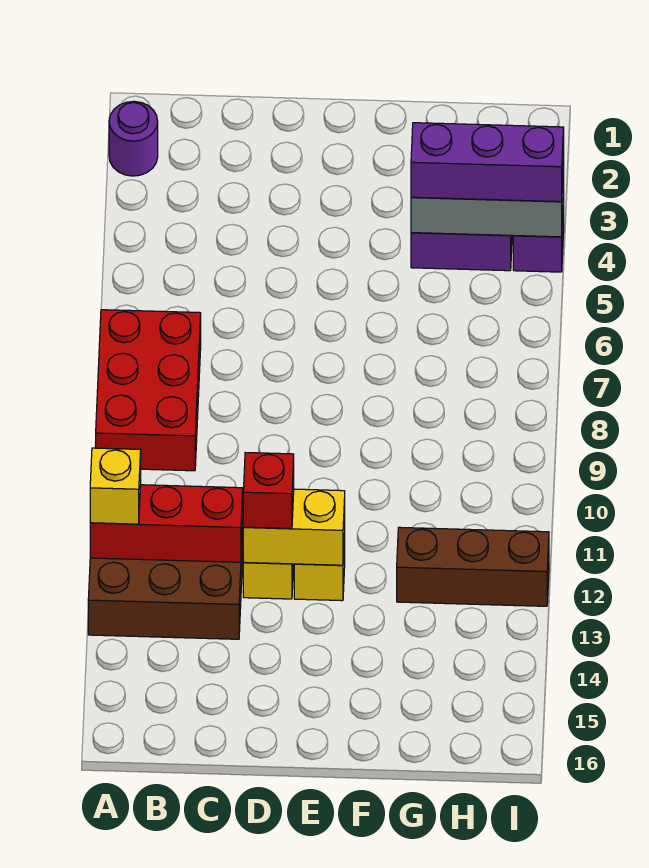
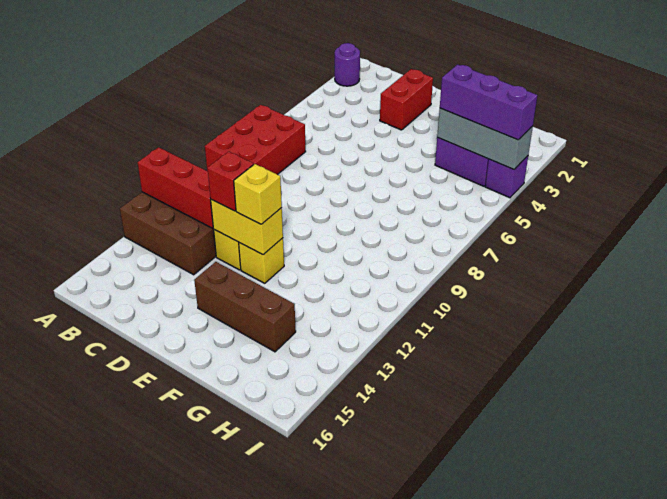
yellow brick A12 level 3 -> yellow brick E12 level 3
none -> red brick D2:D3 level 1
brown brick G12:I12 level 1 -> brown brick E14:G14 level 1

